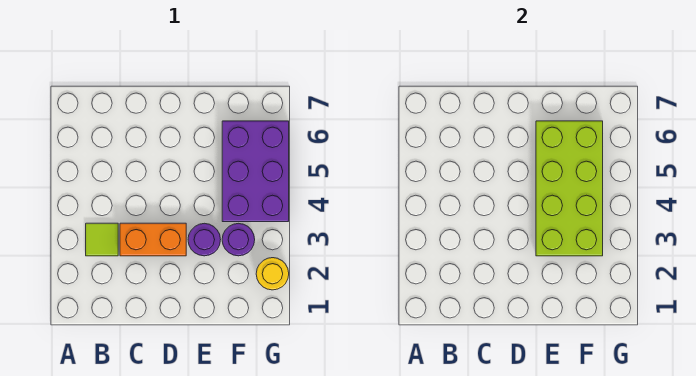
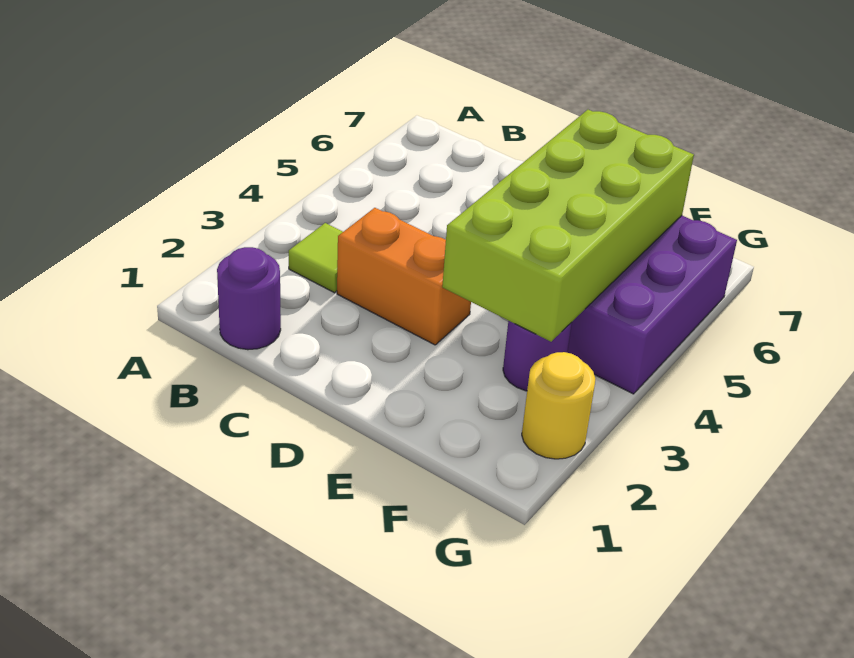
purple round brick E3 level 1 -> purple round brick B1 level 1

